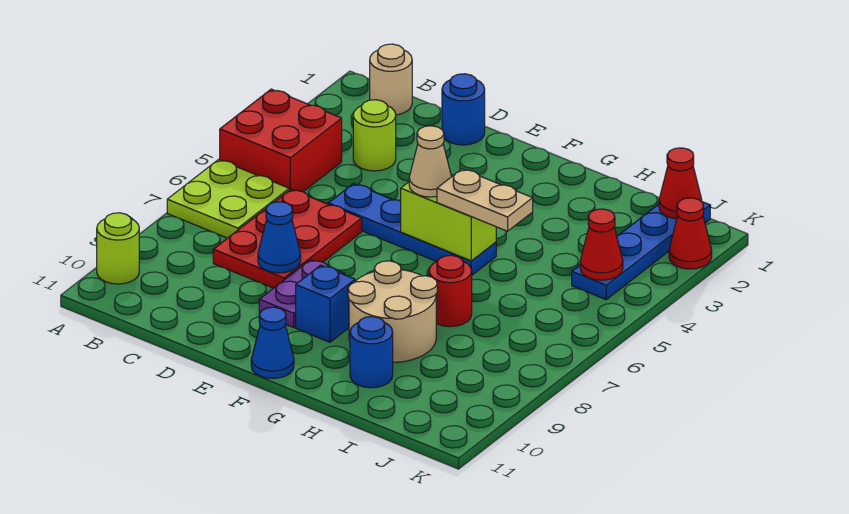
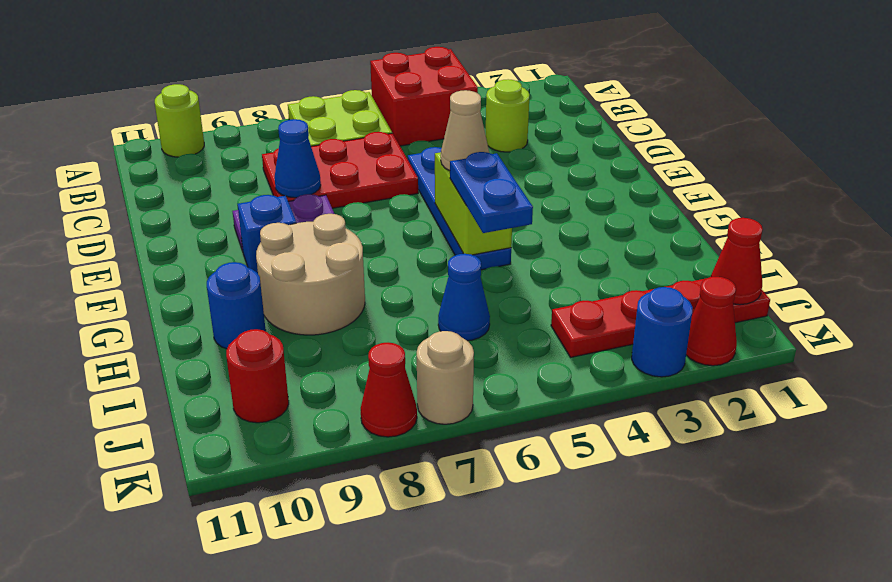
tan round brick B1 level 1 -> tan round brick K7 level 1
blue round brick D1 level 1 -> blue round brick K3 level 1
blue cone F11 level 1 -> blue cone I6 level 1
tan plate G5:H5 level 3 -> blue plate G5:H5 level 3
red round brick H7 level 1 -> red round brick J10 level 1
blue plate J1:J4 level 1 -> red plate J1:J4 level 1
red cone J4 level 2 -> red cone K8 level 1

